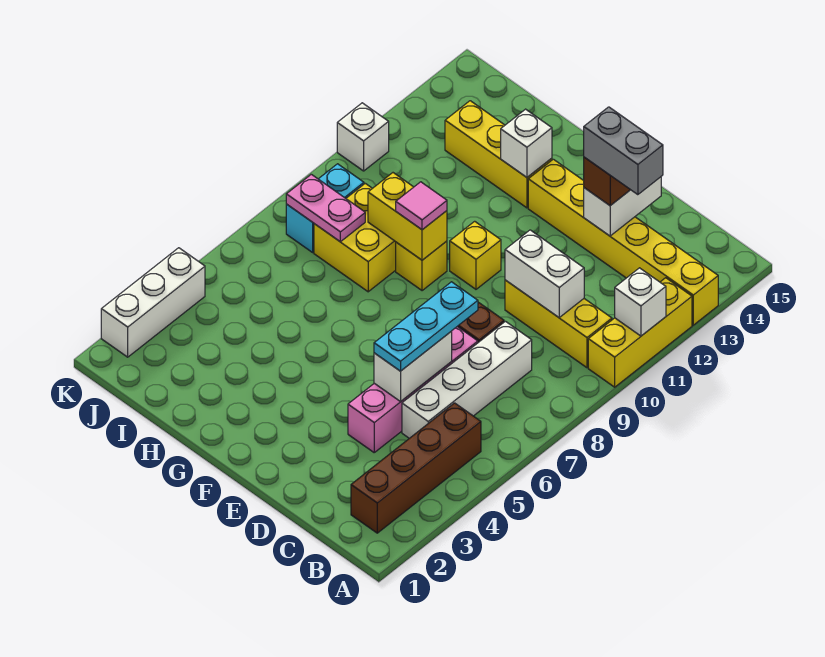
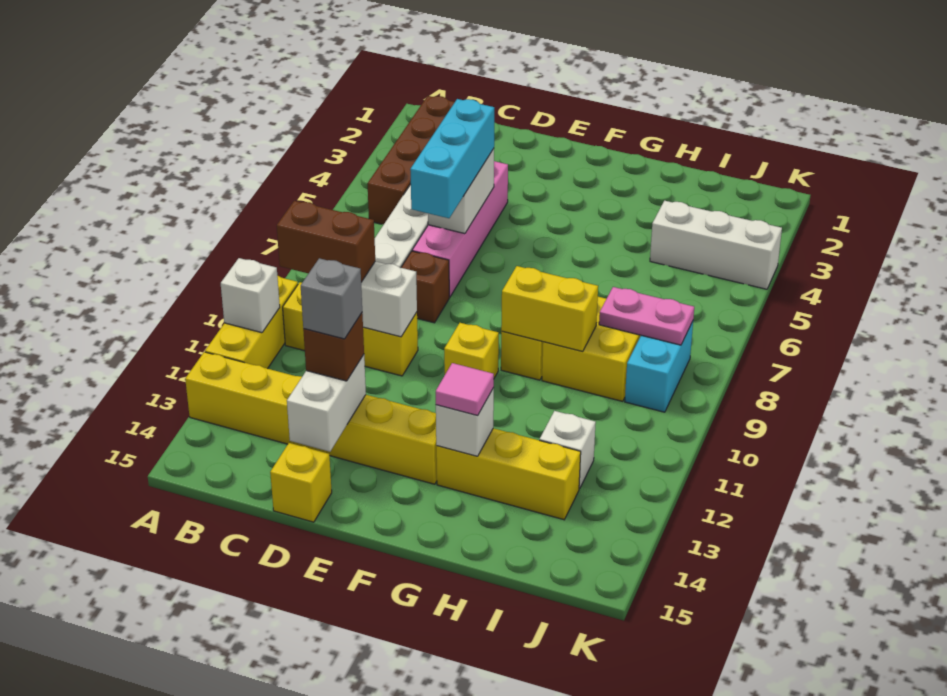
none -> brown brick B10:C10 level 3
grey brick C13:D13 level 4 -> grey brick D13 level 4
cyan plate D5:D7 level 3 -> cyan brick D5:D7 level 3
none -> yellow brick D15 level 1
pink tile G9 level 3 -> pink tile G13 level 3
white brick K2:K4 level 1 -> white brick I4:K4 level 1
white brick K11 level 1 -> white brick I12 level 1

